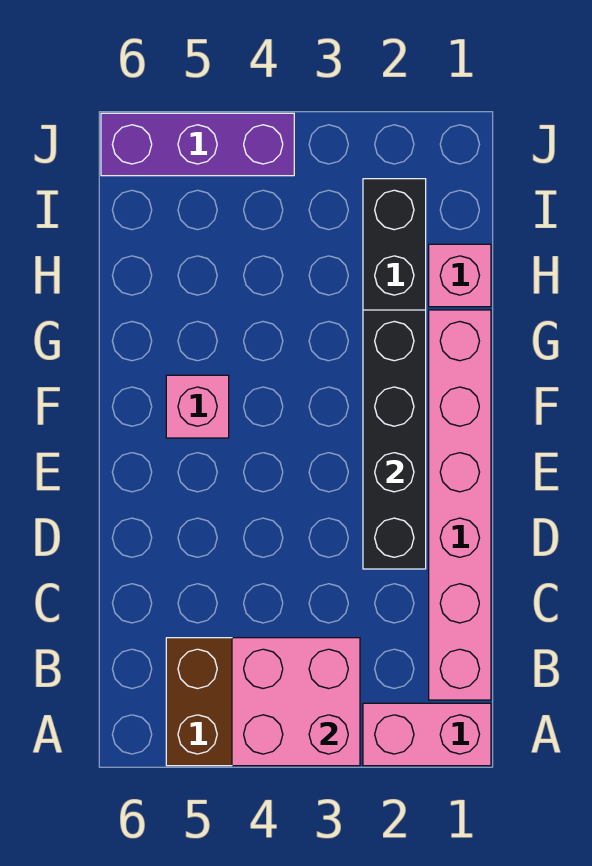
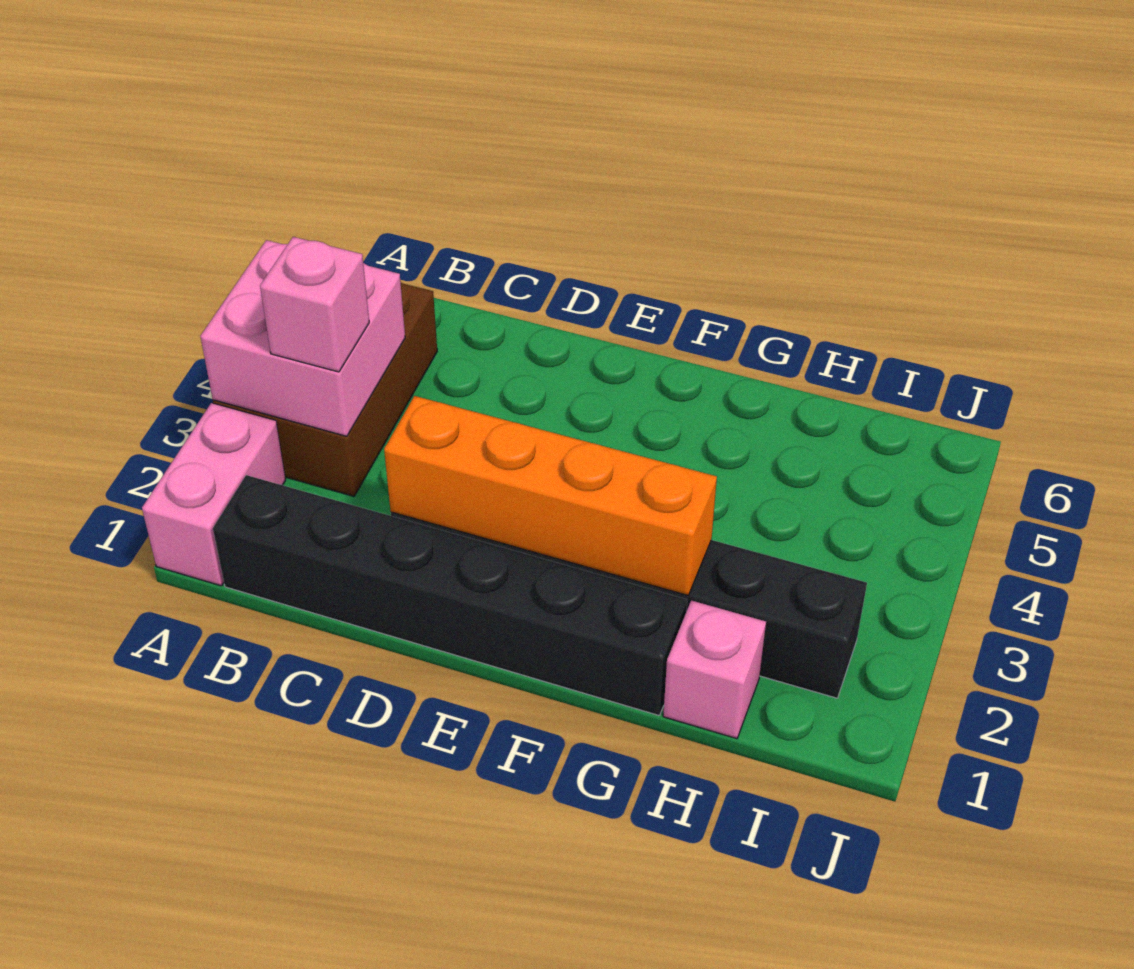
pink brick B1:G1 level 1 -> black brick B1:G1 level 1
black brick D2:G2 level 2 -> orange brick D2:G2 level 2
pink brick F5 level 1 -> pink brick B3 level 3
purple brick J4:J6 level 1 -> none

